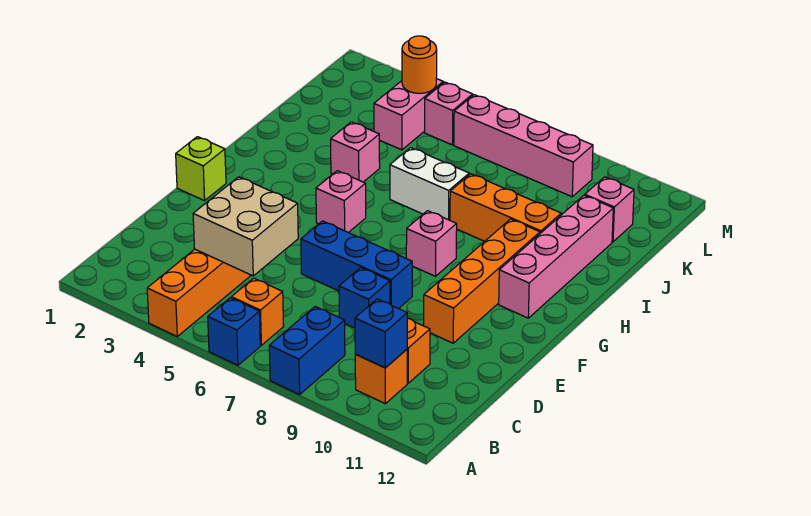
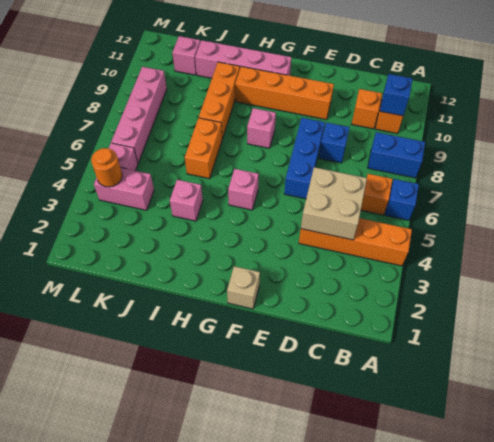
lime brick F1 level 1 -> tan brick F1 level 1
white brick I6:I7 level 1 -> orange brick I6:I7 level 1

